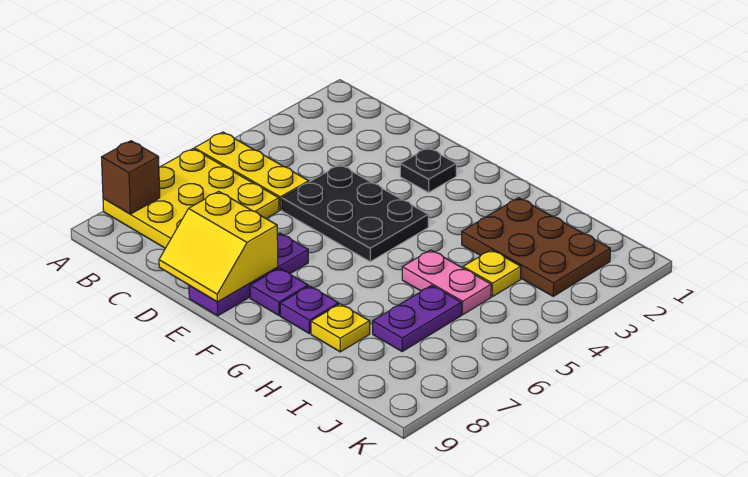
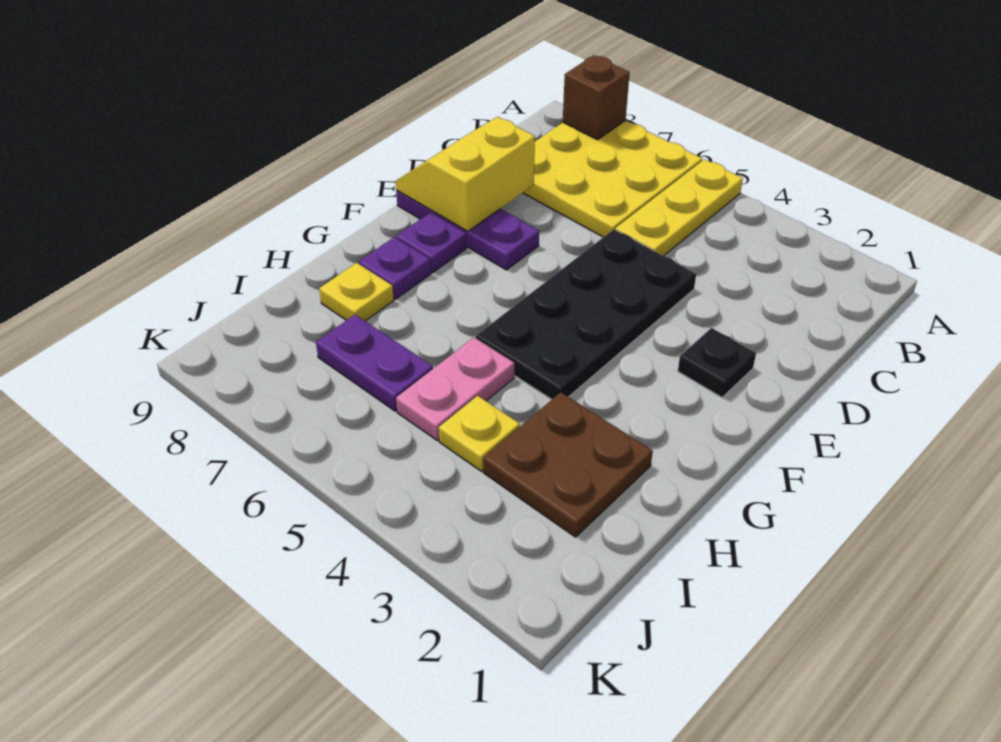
black plate D4:F5 level 1 -> black plate D4:G5 level 1
brown plate H2:J3 level 1 -> brown plate H2:I3 level 1

